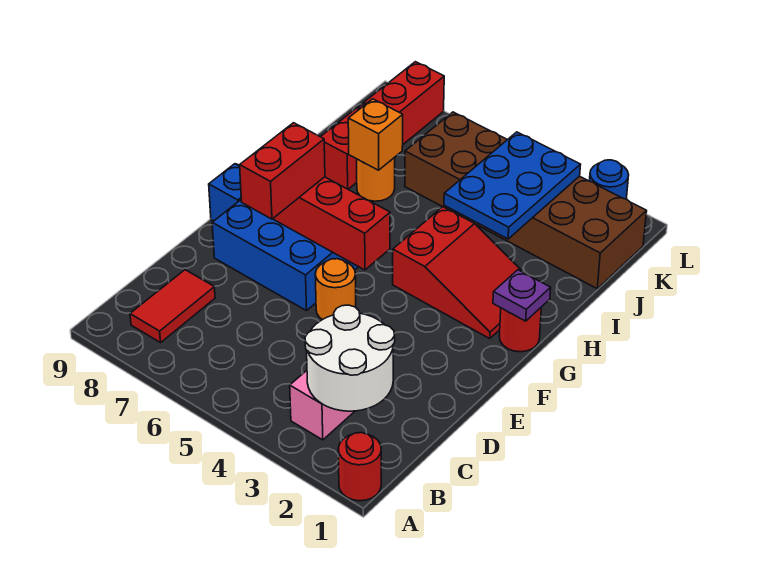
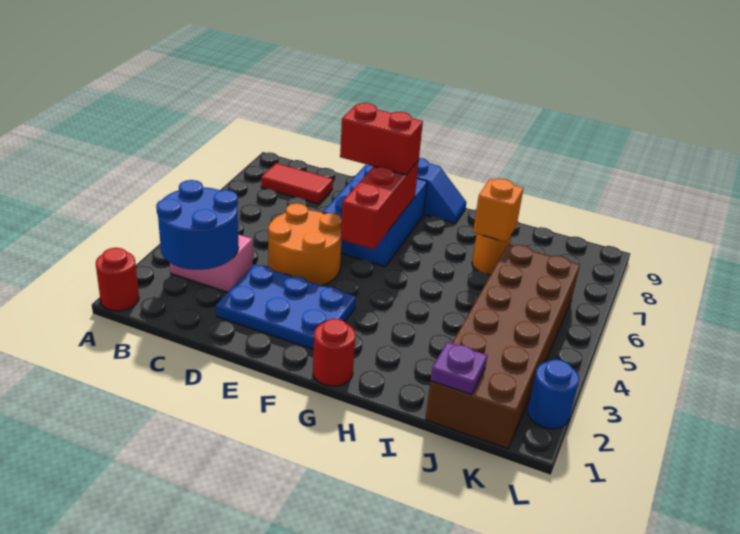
white round brick B2:C3 level 2 -> blue round brick B2:C3 level 2
orange round brick E5 level 1 -> orange round brick D4:E5 level 1
purple plate G1 level 2 -> purple plate J1 level 2
red slope G2:H4 level 1 top 4 -> none
blue plate I3:K4 level 2 -> blue plate D2:F3 level 1
red brick I8:L8 level 1 -> none

